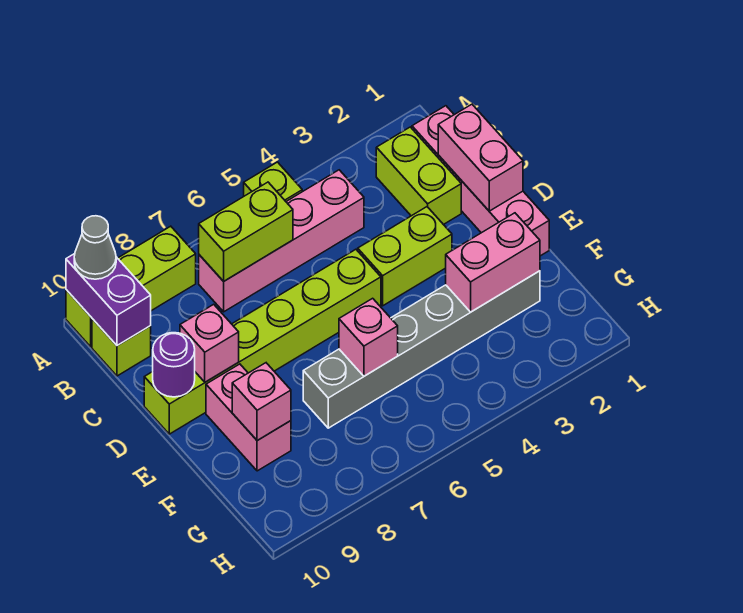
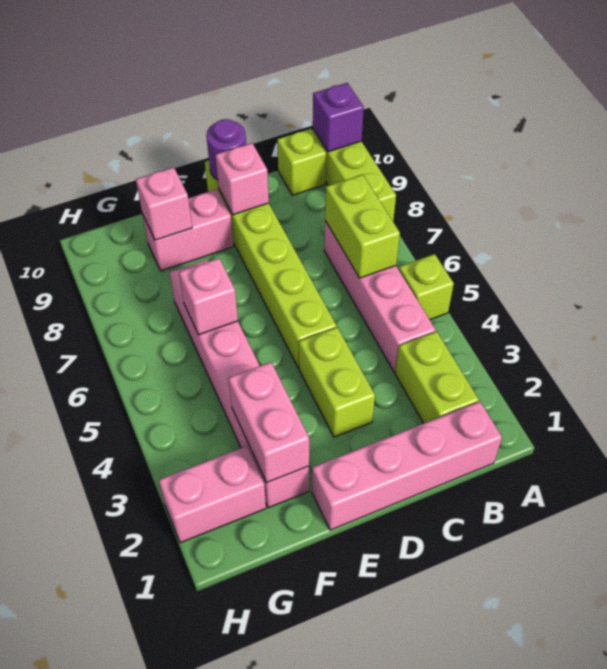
purple brick A10:B10 level 2 -> purple brick A10 level 2
grey cone A10 level 3 -> none
lime brick B2:C2 level 1 -> lime brick B2:B3 level 1
pink brick C1:D1 level 2 -> pink brick G2:H2 level 1
grey brick F2:F7 level 1 -> pink brick F2:F7 level 1

